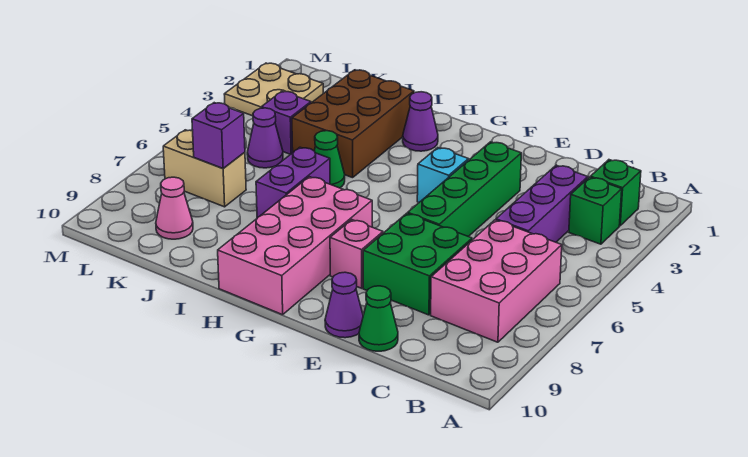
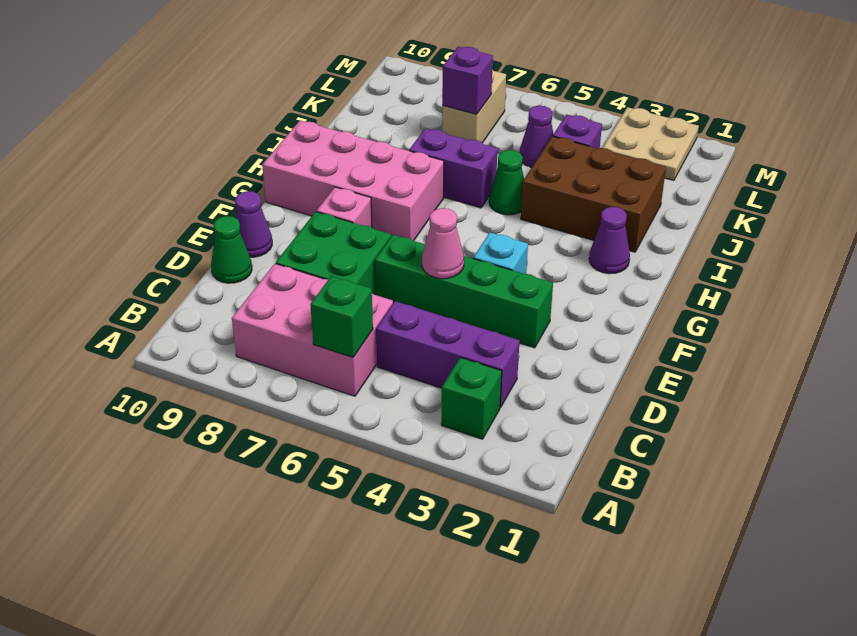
green brick B2 level 1 -> green brick B6 level 2
pink cone K9 level 1 -> pink cone E5 level 2

